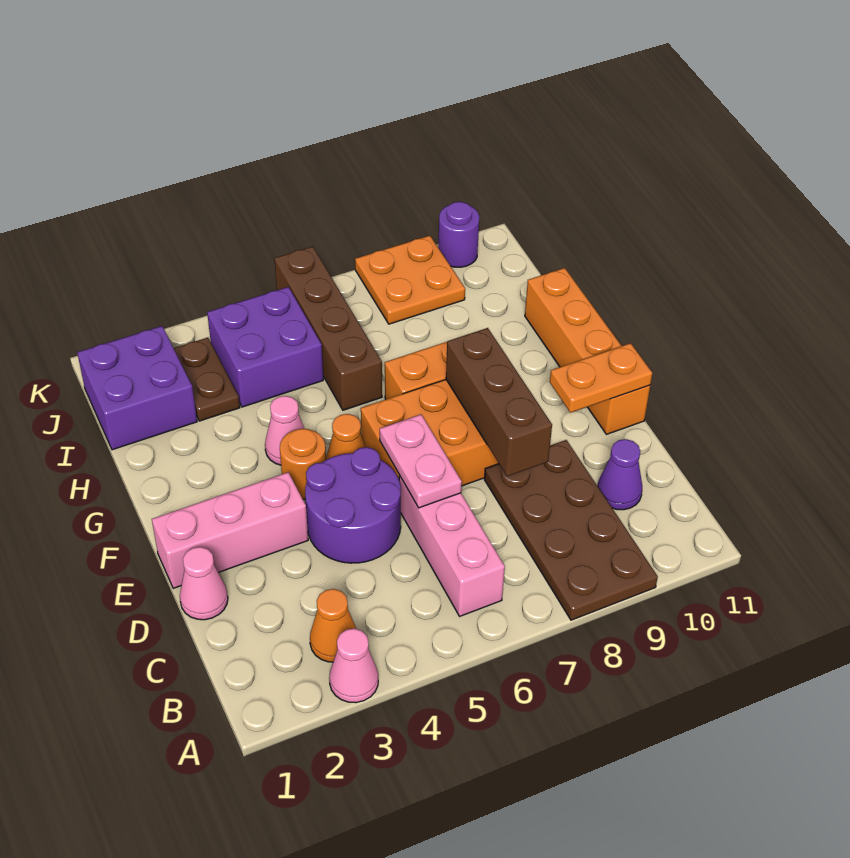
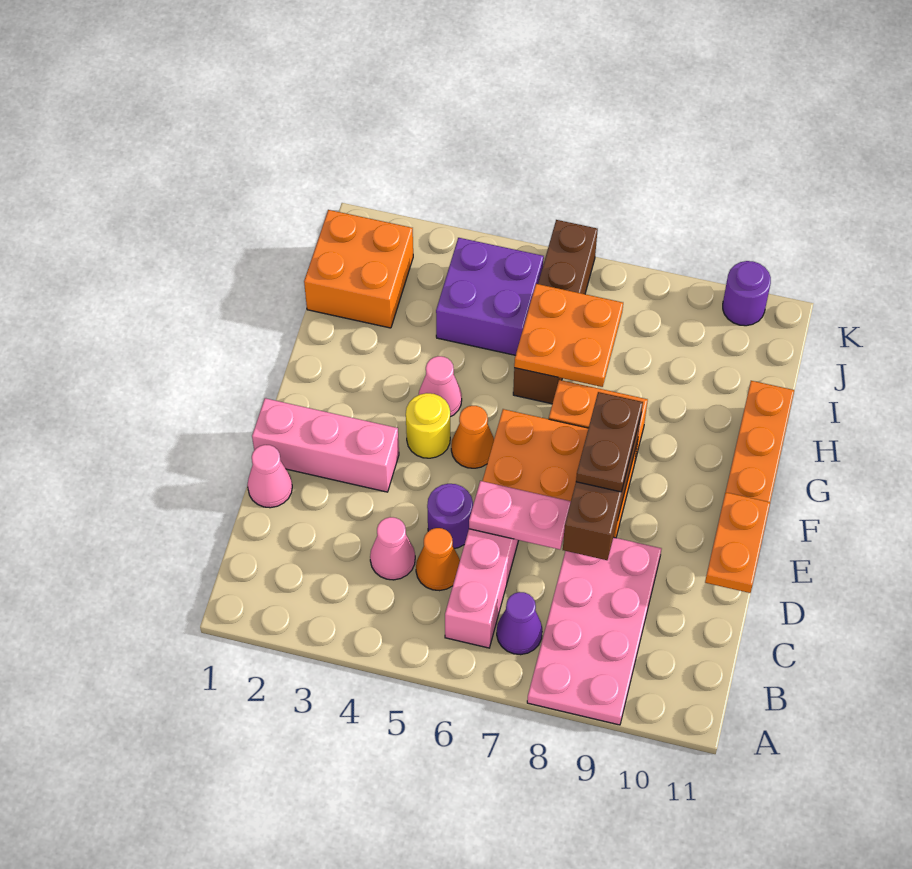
pink cone A3 level 1 -> pink cone C4 level 1
brown plate A8:D9 level 1 -> pink plate A8:D9 level 1
orange cone B3 level 1 -> orange cone C5 level 1
purple cone C10 level 1 -> purple cone B7 level 1
purple round brick D4:E5 level 1 -> purple round brick D5 level 1
pink plate D6:E6 level 2 -> pink plate D6:D7 level 2
orange plate E10:E11 level 2 -> orange plate D11:E11 level 2
orange round brick F4 level 1 -> yellow round brick F4 level 1
purple brick I1:J2 level 1 -> orange brick I1:J2 level 1
brown plate I3:J3 level 1 -> brown plate E8:F8 level 3
orange plate J8:K9 level 1 -> orange plate H6:I7 level 2

